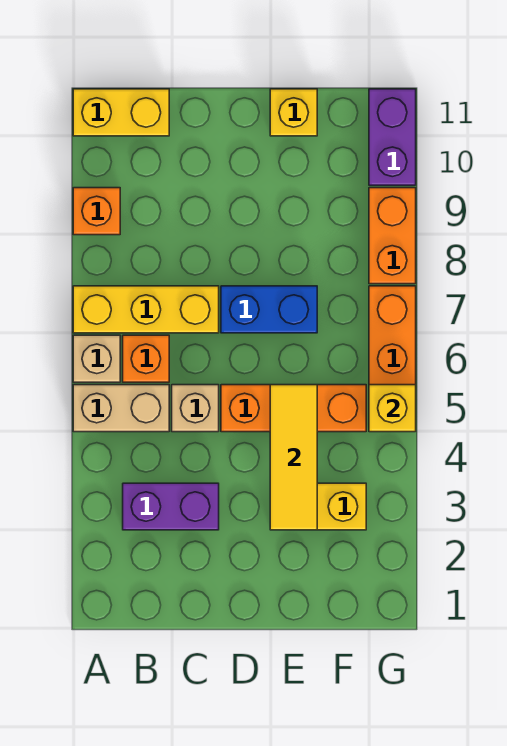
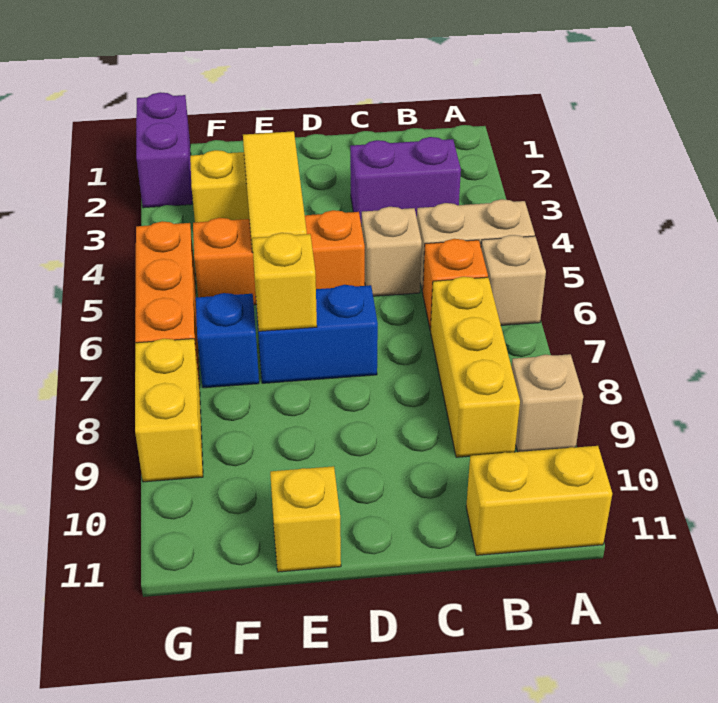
yellow brick A7:C7 level 1 -> yellow brick B7:B9 level 1
orange brick A9 level 1 -> tan brick A9 level 1
none -> blue brick F7 level 1
yellow brick G5 level 2 -> yellow brick E7 level 2
orange brick G8:G9 level 1 -> yellow brick G8:G9 level 1
purple brick G10:G11 level 1 -> purple brick G1:G2 level 1

